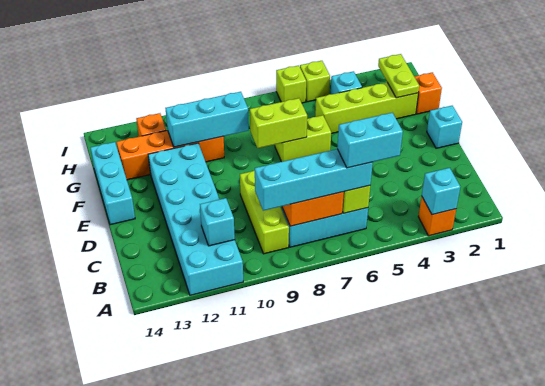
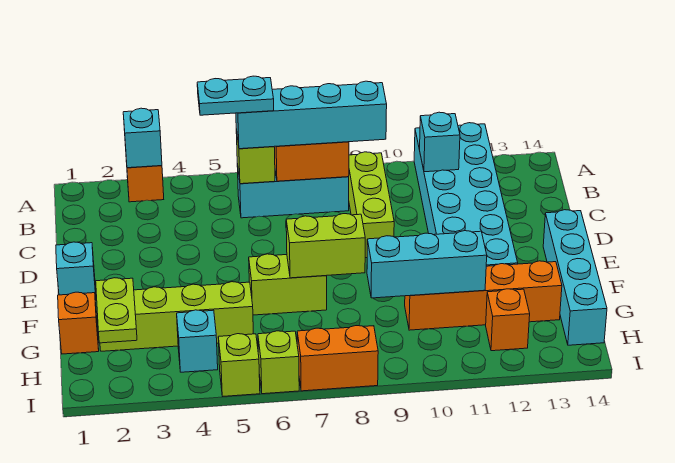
cyan brick B5:B6 level 4 -> cyan plate B5:B6 level 4
cyan brick E14:G14 level 1 -> cyan brick E14:H14 level 1
none -> orange brick I7:I8 level 1

